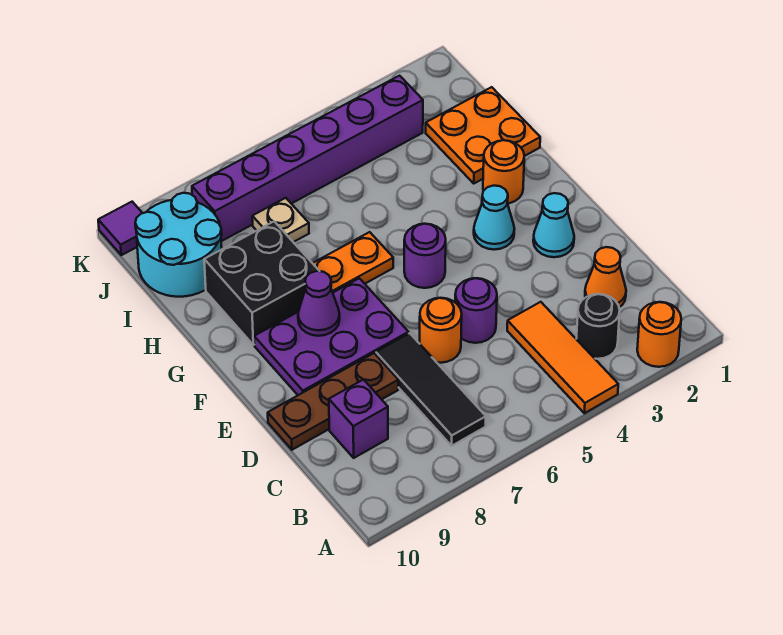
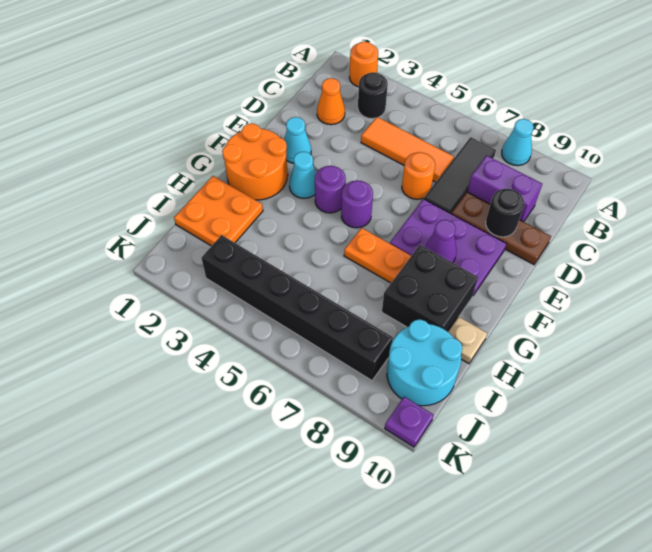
orange tile A4:C4 level 1 -> orange tile C4:C6 level 1
none -> cyan cone A8 level 1
purple brick C9 level 1 -> purple brick C8:C9 level 1
purple round brick D5 level 1 -> purple round brick F4 level 1
none -> black round brick D9 level 2
orange round brick G2 level 1 -> orange round brick F1:G2 level 1
tan plate I7 level 1 -> tan plate H10 level 1
purple brick J3:J8 level 1 -> black brick J3:J8 level 1
purple tile K10 level 1 -> purple plate K10 level 1

